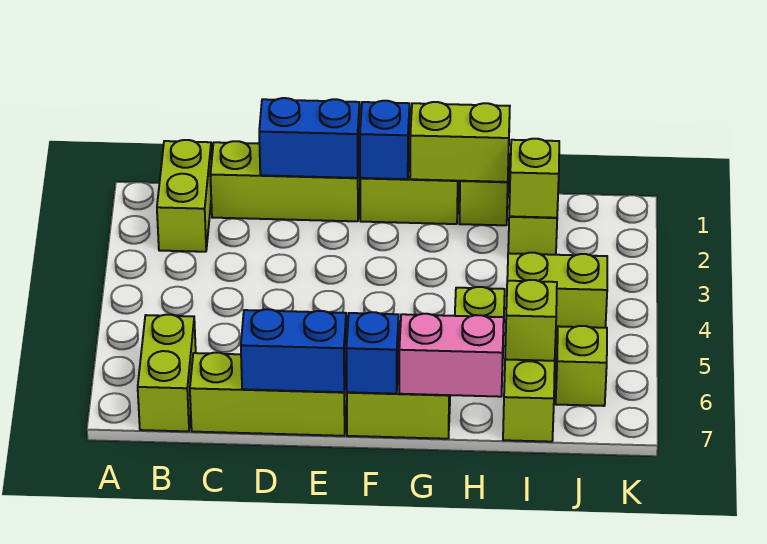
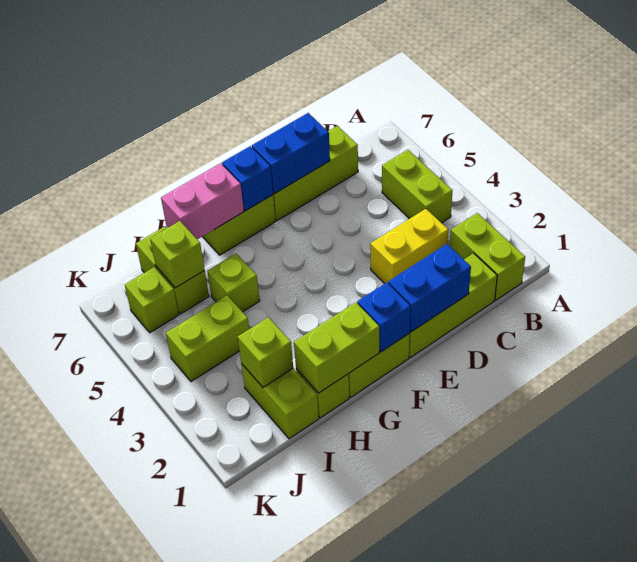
lime brick B6:B7 level 1 -> lime brick B4:B5 level 1
none -> yellow brick C3:D3 level 1

